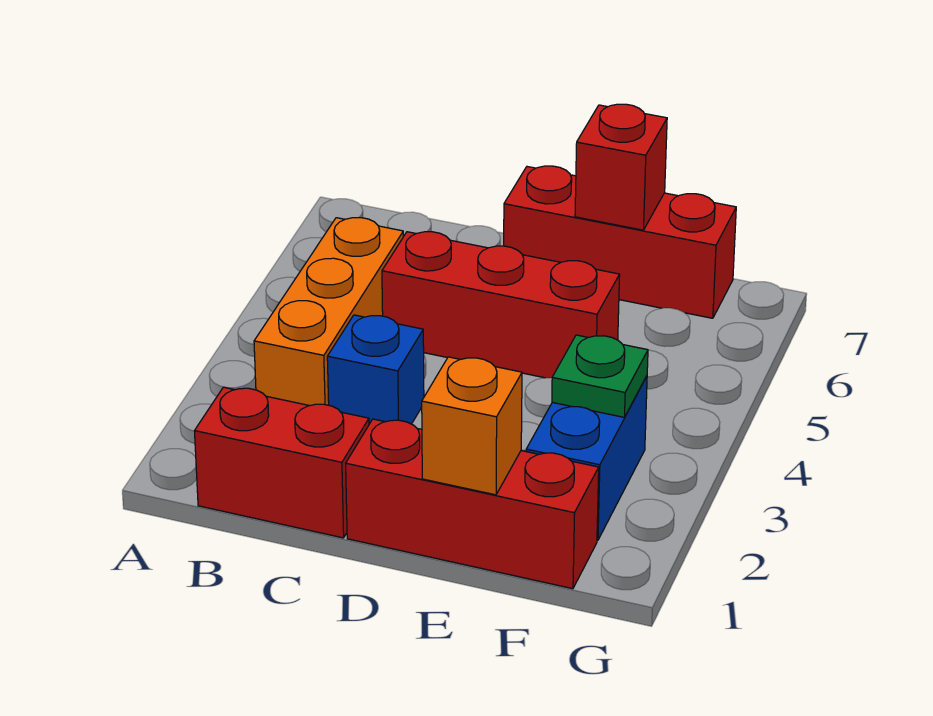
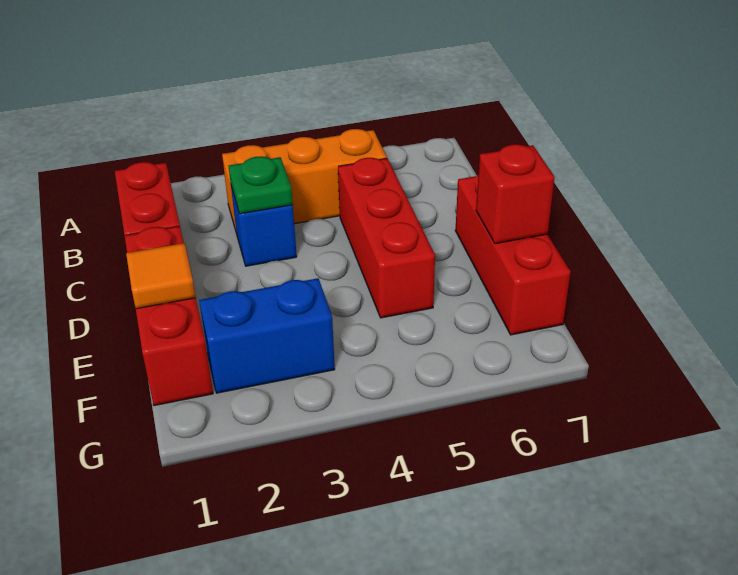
orange brick E1 level 2 -> orange tile E1 level 2
green plate F3 level 2 -> green plate C3 level 2

